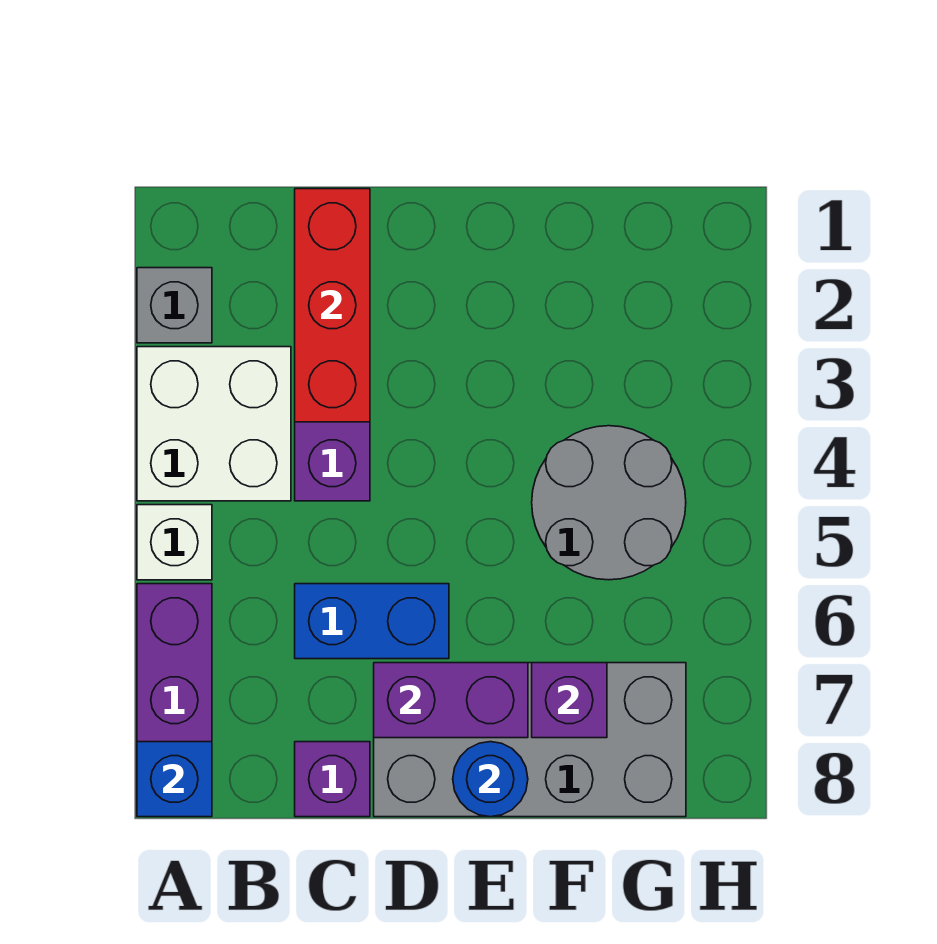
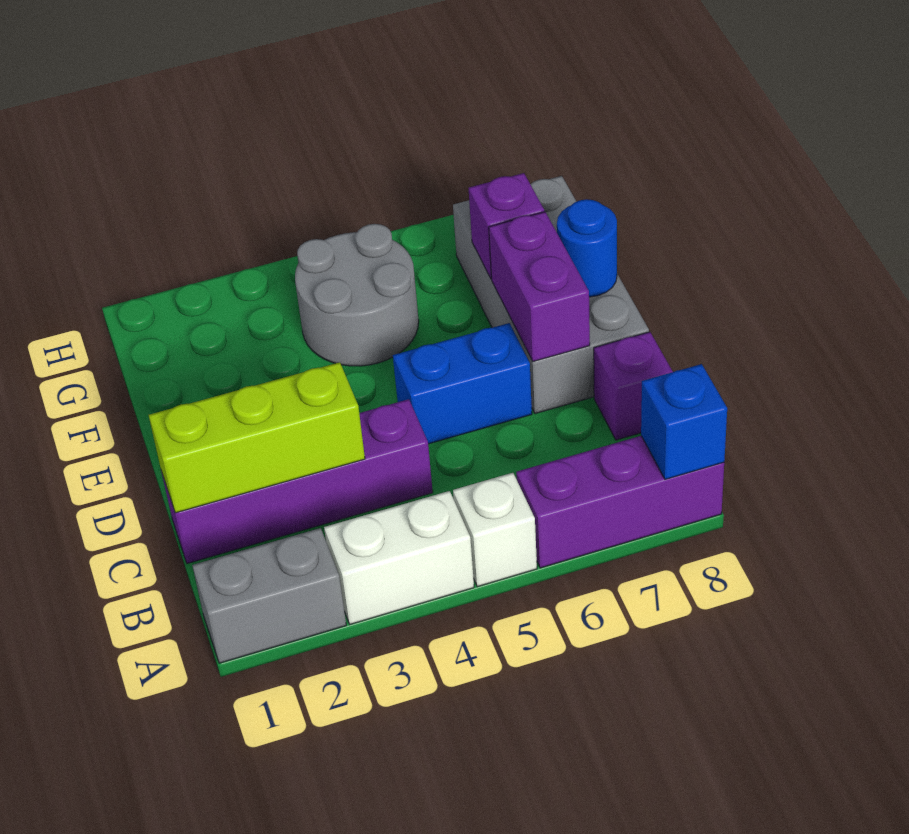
grey brick A2 level 1 -> grey brick A1:A2 level 1
white brick A3:B4 level 1 -> white brick A3:A4 level 1
red brick C1:C3 level 2 -> lime brick C1:C3 level 2
blue brick C6:D6 level 1 -> blue brick D5:D6 level 1

